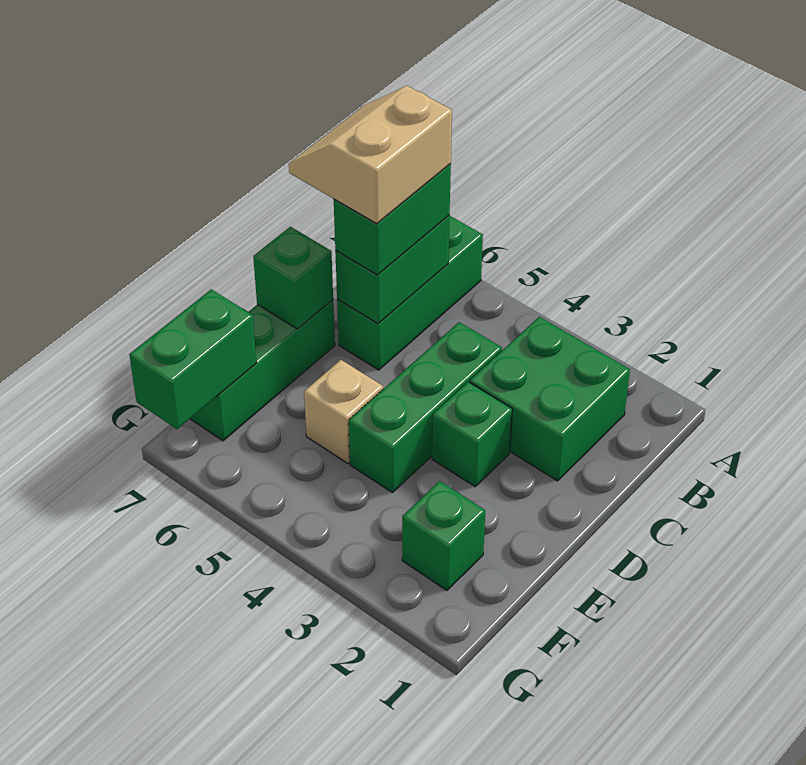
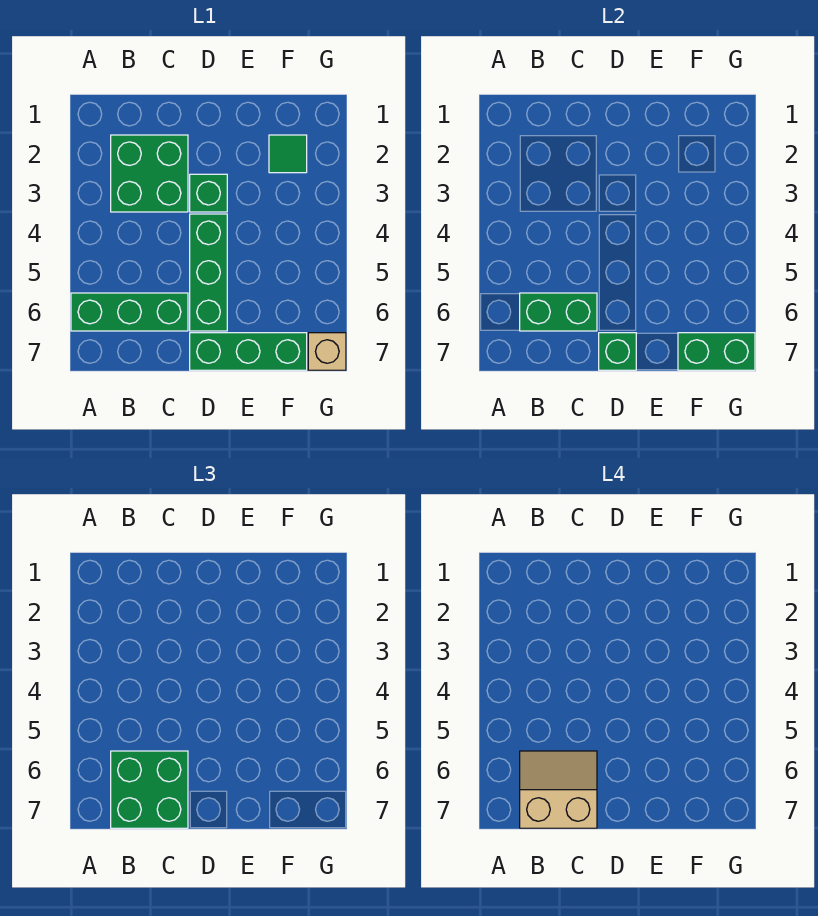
green brick B6:C6 level 3 -> green brick B6:C7 level 3
tan slope B6:C7 level 4 top 6 -> tan slope B6:C7 level 4 top 7
green brick C4:E4 level 1 -> green brick D4:D6 level 1
tan brick E5 level 1 -> tan brick G7 level 1
green brick F2 level 1 -> green tile F2 level 1

